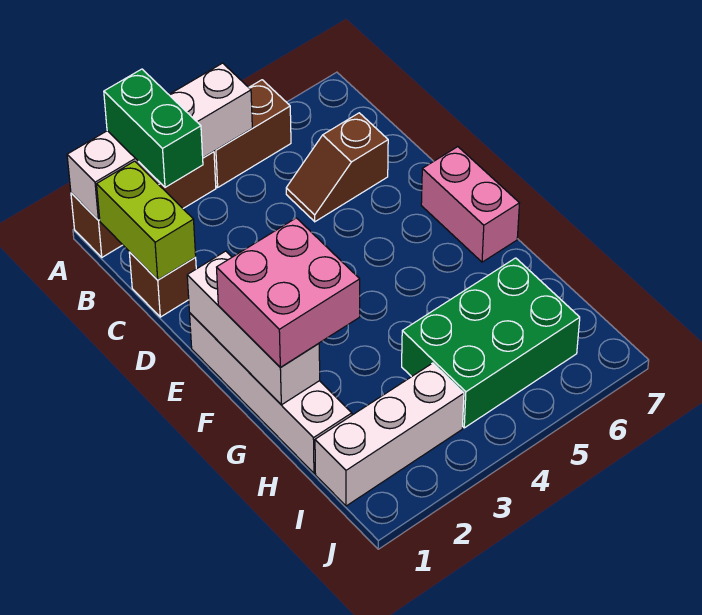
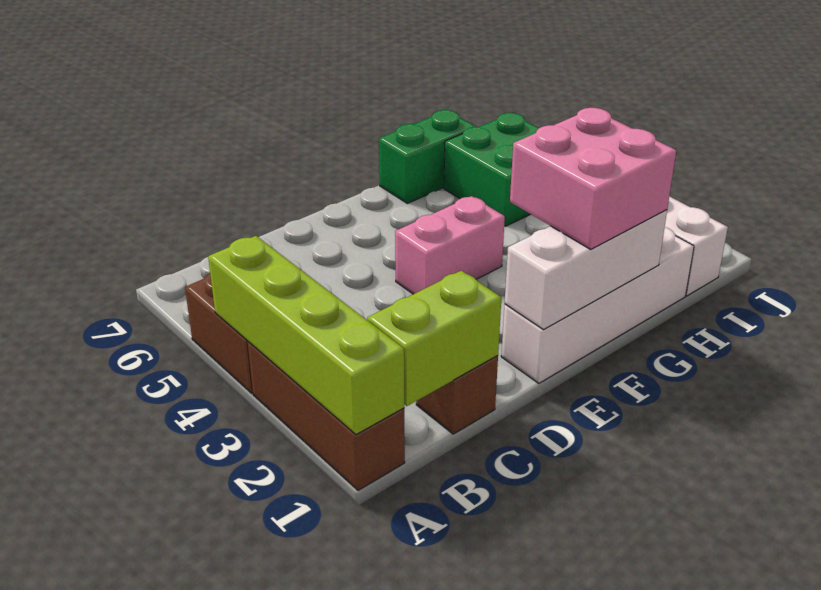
white brick A1:A4 level 2 -> lime brick A1:A4 level 2
green brick A2:B2 level 3 -> green brick G7:H7 level 1
brown slope C5:C6 level 1 top 6 -> none
pink brick E7:F7 level 1 -> pink brick E4:F4 level 1
green brick H4:I6 level 1 -> green brick H5:I6 level 1

